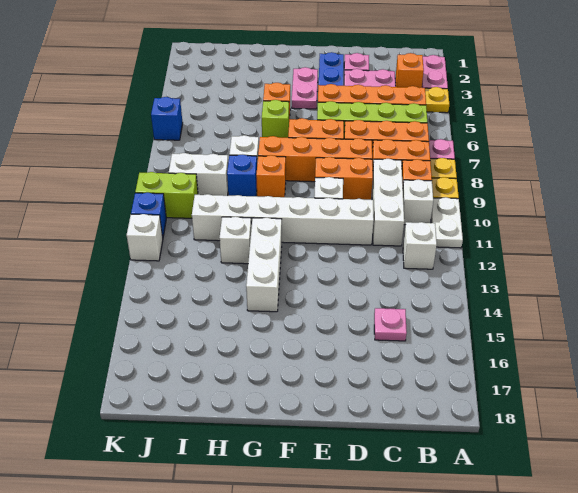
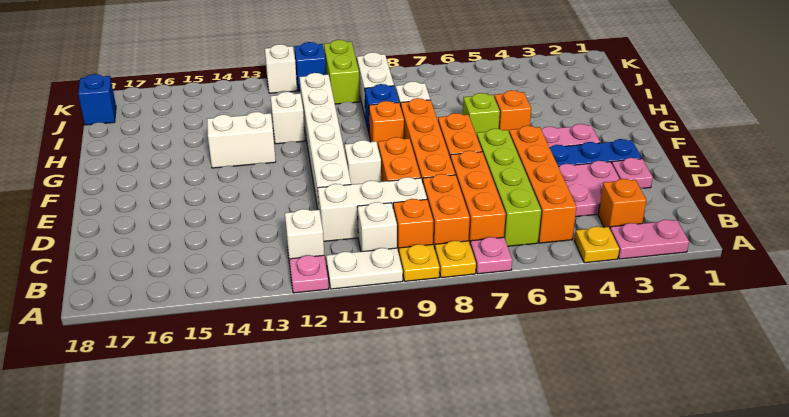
pink plate C15 level 1 -> pink plate A12 level 1
white brick G12:G14 level 1 -> white brick G13:G14 level 1
blue brick K6 level 1 -> blue brick J18 level 1

